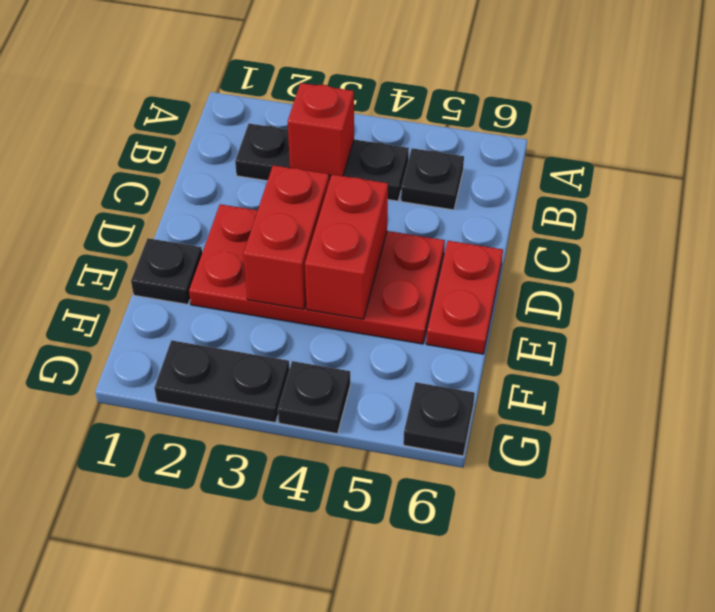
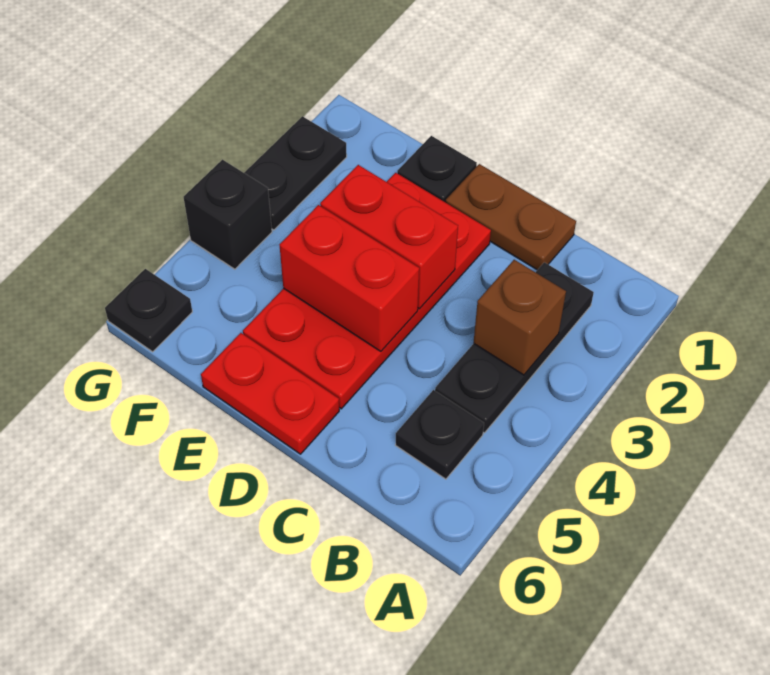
red brick B3 level 2 -> brown brick B3 level 2
none -> brown plate C1:D1 level 1
black plate G4 level 1 -> black brick G4 level 1

